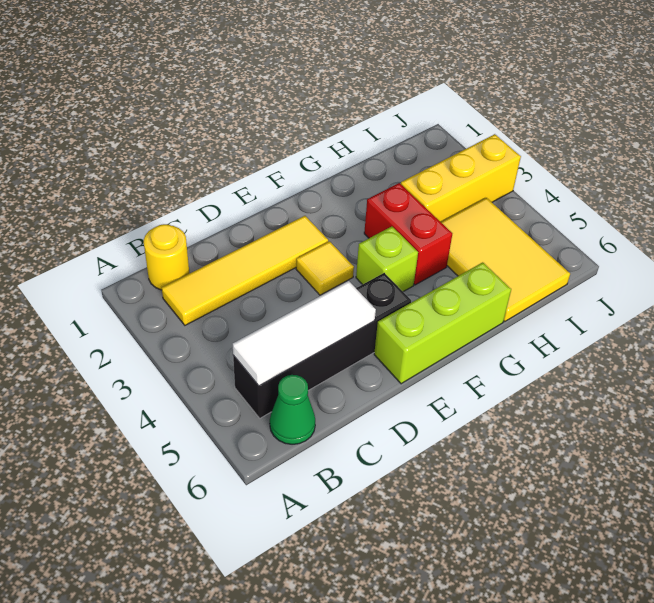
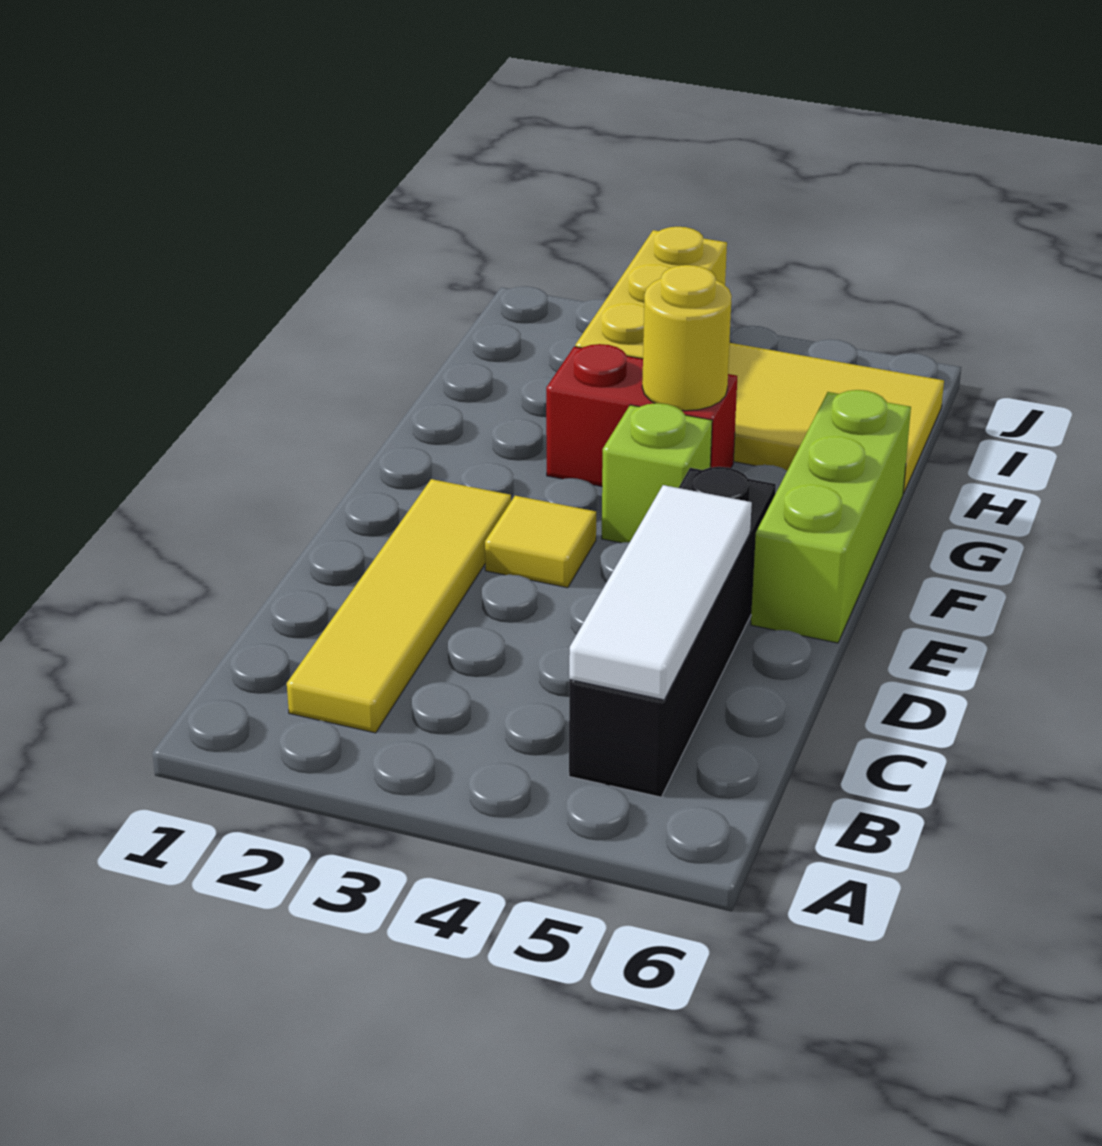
yellow round brick B1 level 1 -> yellow round brick G4 level 2
green cone B6 level 1 -> none

